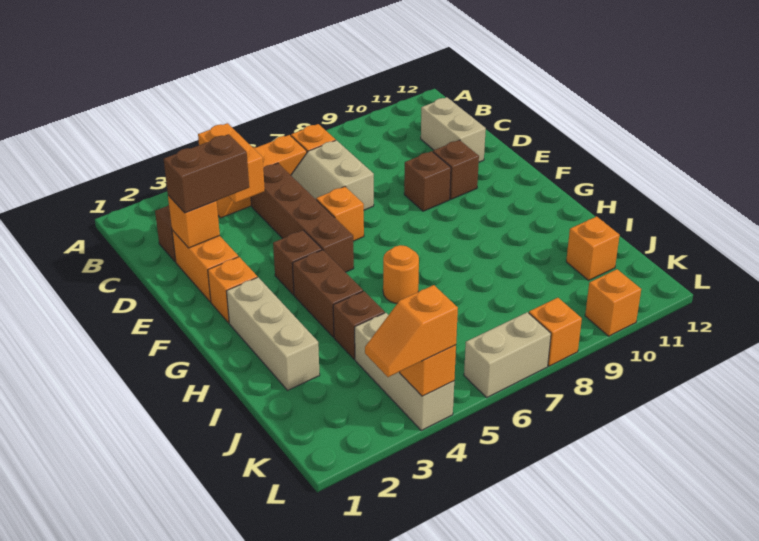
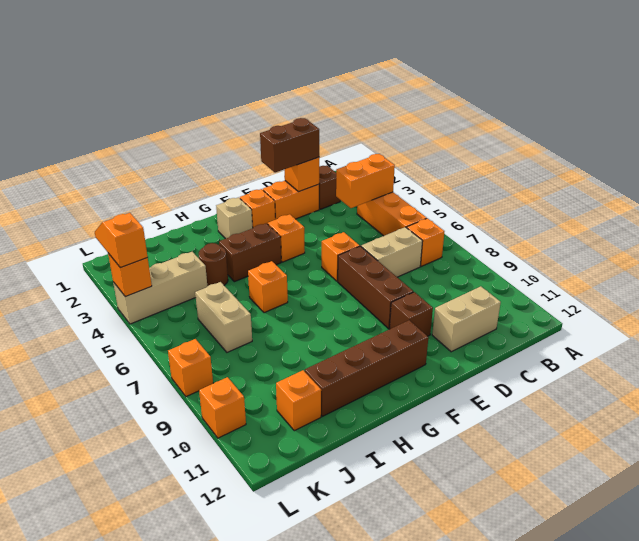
brown brick C5:F5 level 1 -> brown brick F11:I11 level 1
brown brick D2:D3 level 3 -> brown brick D2:E2 level 3
brown brick E9 level 1 -> brown brick E7:E9 level 1
brown brick F4 level 1 -> orange brick F4 level 1
tan brick G2:I2 level 1 -> tan brick G2 level 1
orange round brick H6 level 1 -> orange brick H6 level 1
brown brick I4 level 1 -> brown round brick I4 level 1
tan brick L6:L7 level 1 -> tan brick J6:J7 level 1

